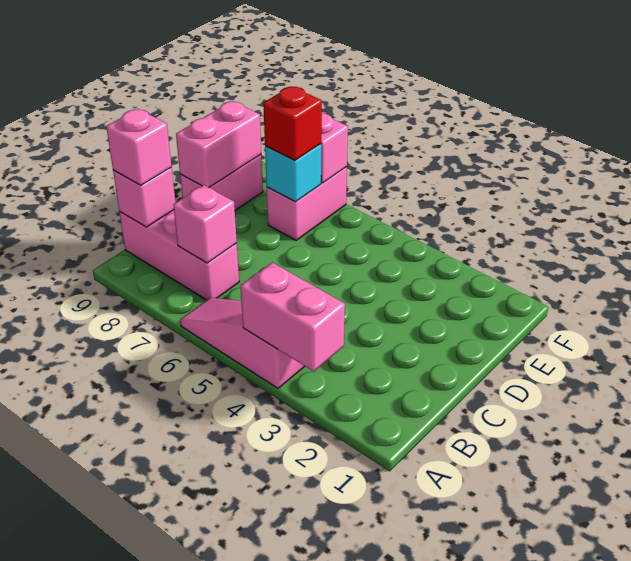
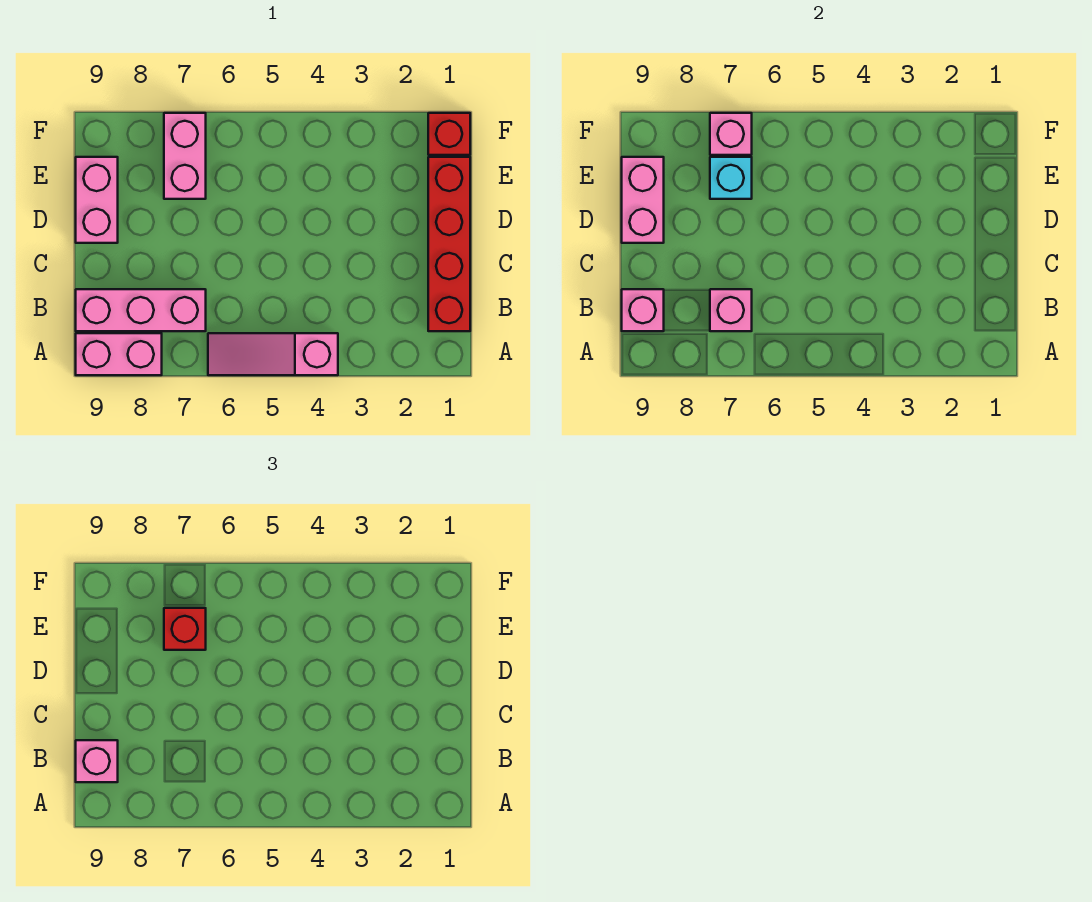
pink brick A3:A4 level 2 -> pink brick A8:A9 level 1
none -> red brick B1:E1 level 1
none -> red brick F1 level 1

